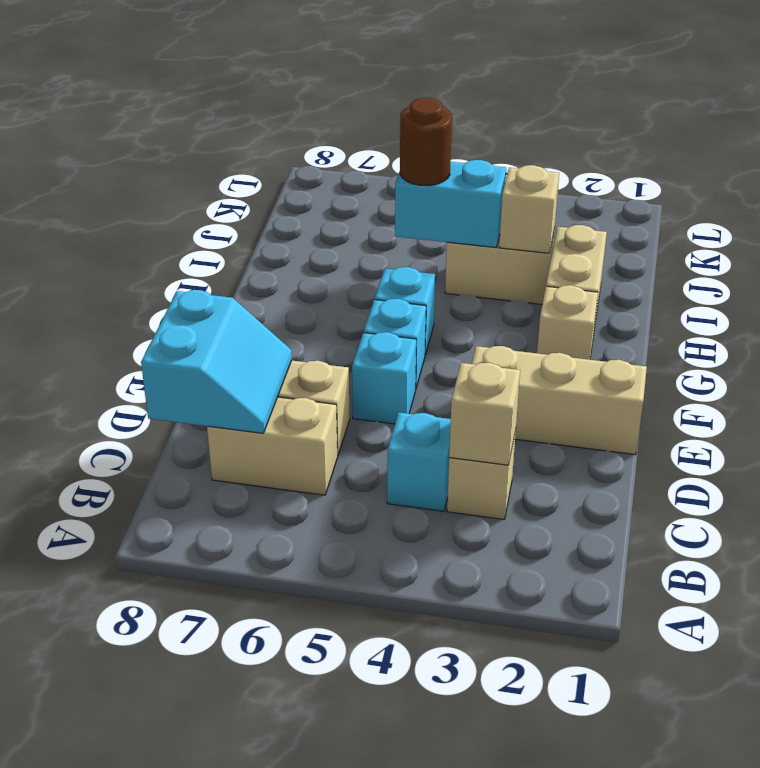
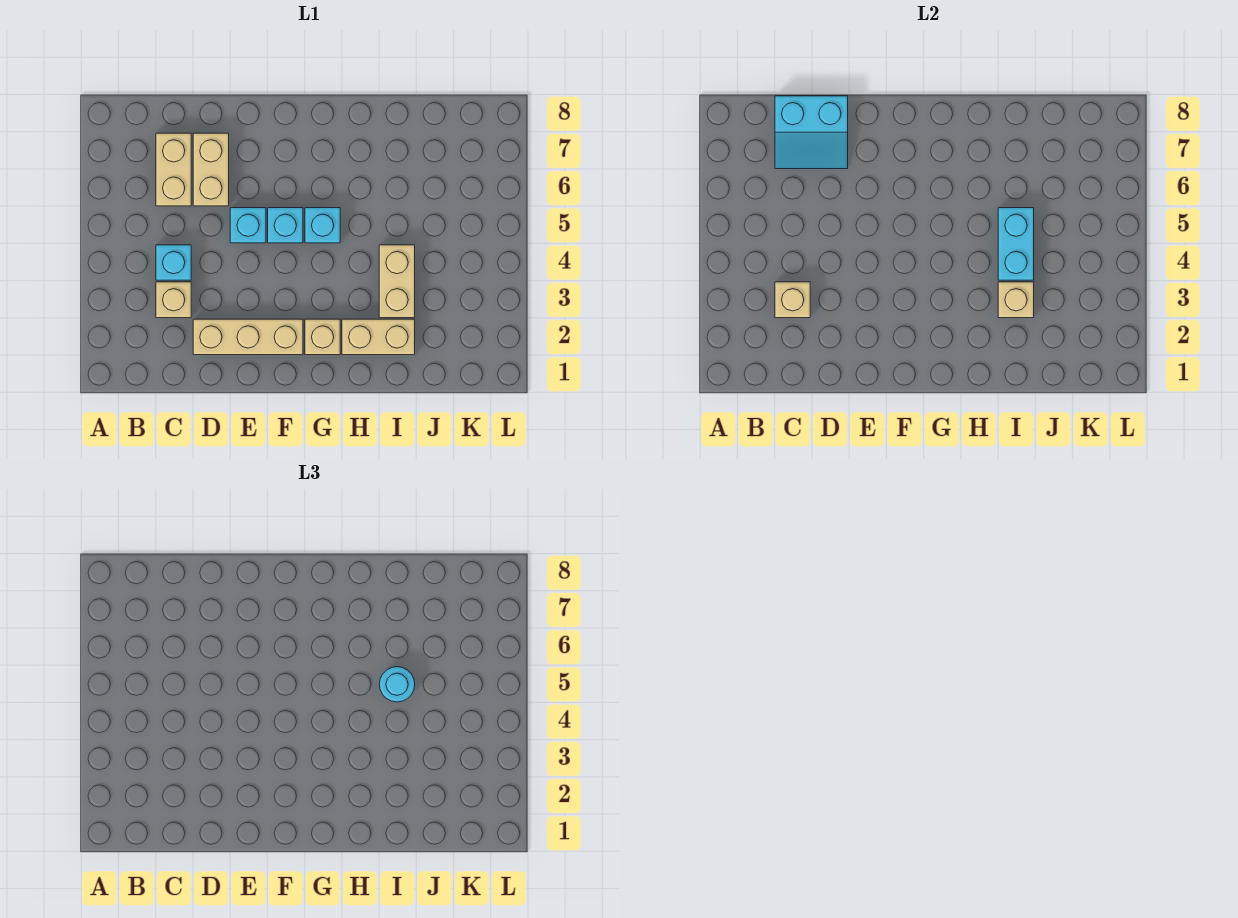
tan brick E1:E3 level 1 -> tan brick D2:F2 level 1
brown round brick I5 level 3 -> cyan round brick I5 level 3

